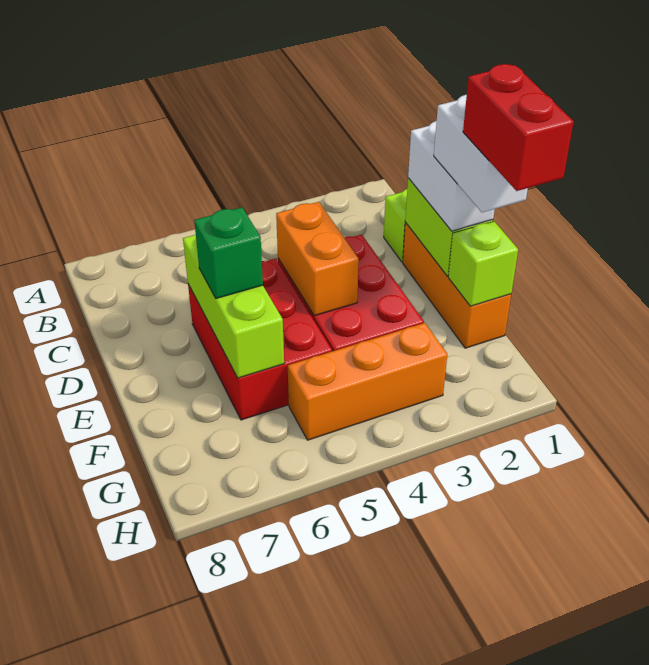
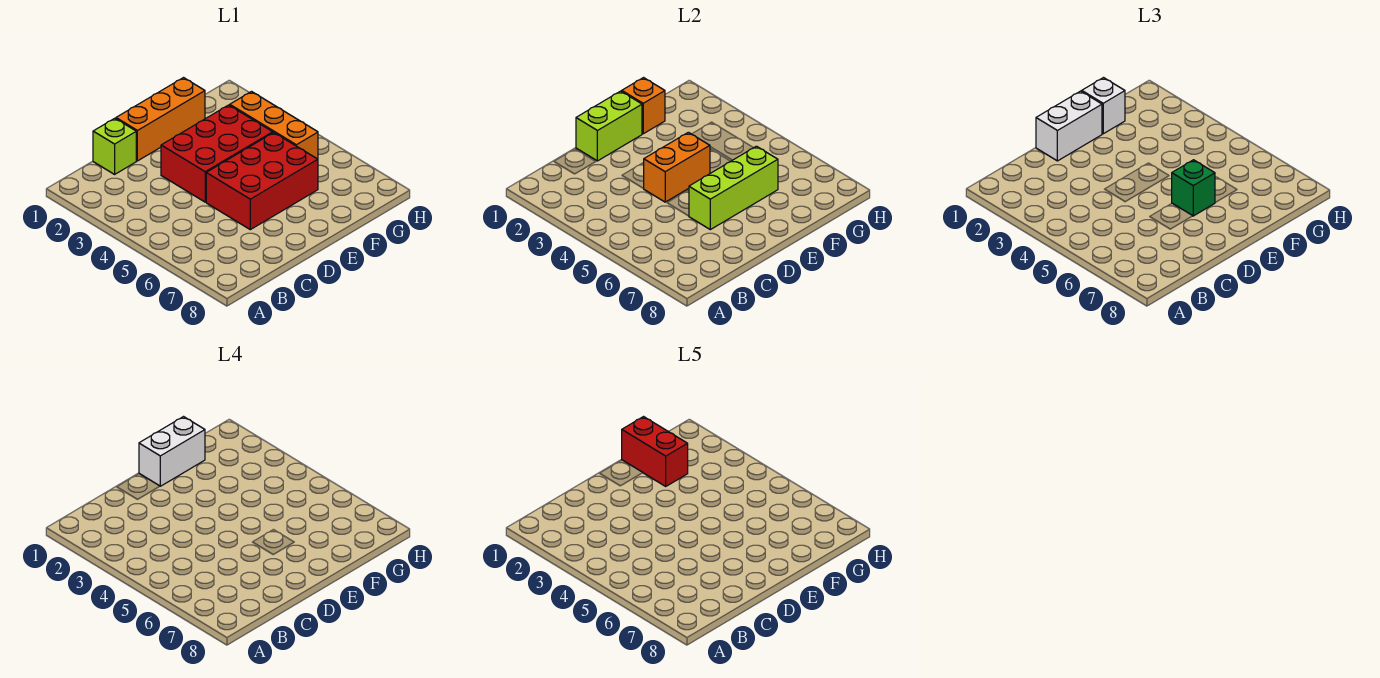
lime brick F1 level 2 -> orange brick F1 level 2
none -> white brick F1 level 3
red brick F1:G1 level 5 -> red brick F1:F2 level 5

